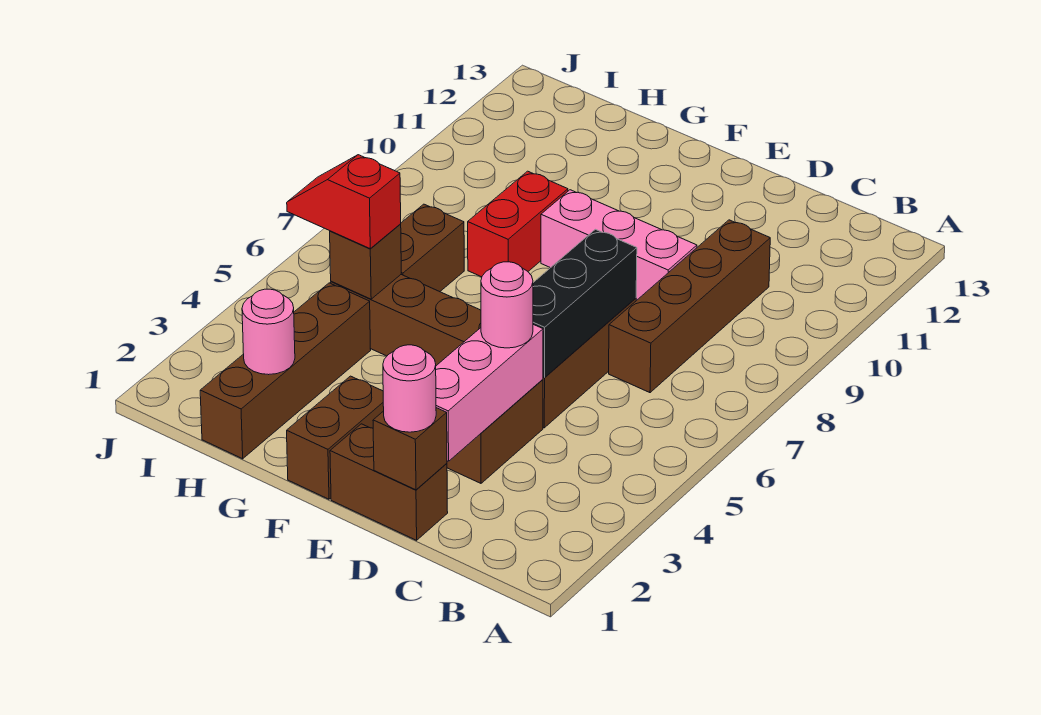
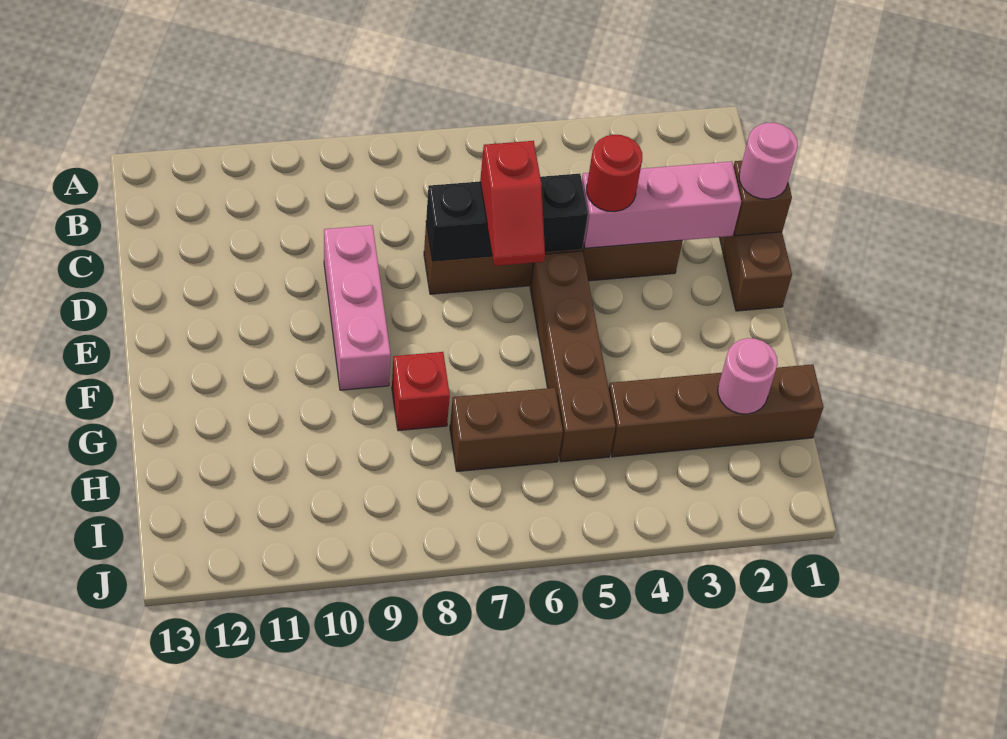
brown brick C7:C10 level 1 -> none
pink round brick D4 level 3 -> red round brick D4 level 3
brown brick F1:F2 level 1 -> none
red brick G8:G9 level 1 -> red brick G8 level 1
brown brick H5 level 2 -> none
red slope H5:I5 level 3 top H -> red slope D6:E6 level 3 top D

